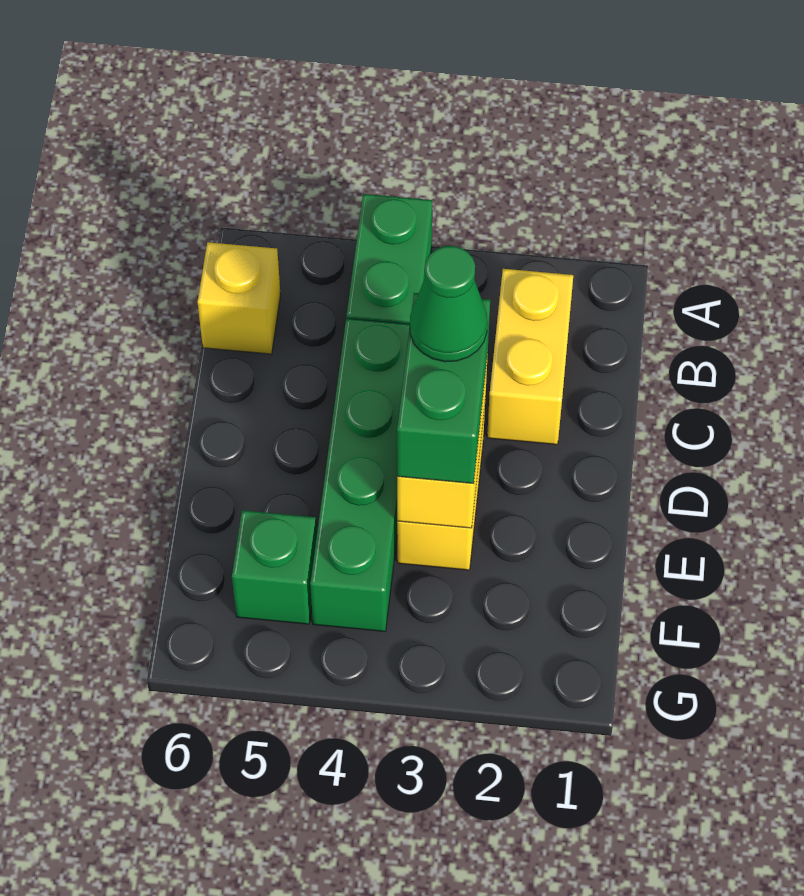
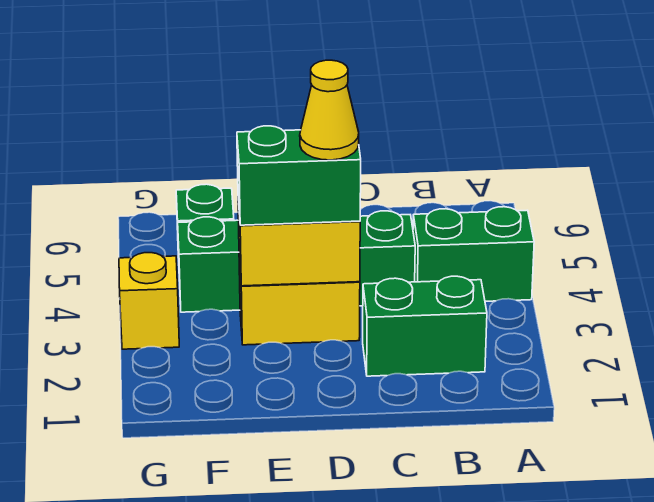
yellow brick B2:C2 level 1 -> green brick B2:C2 level 1
yellow brick B6 level 1 -> yellow brick G3 level 1
green cone D3 level 4 -> yellow cone D3 level 4

